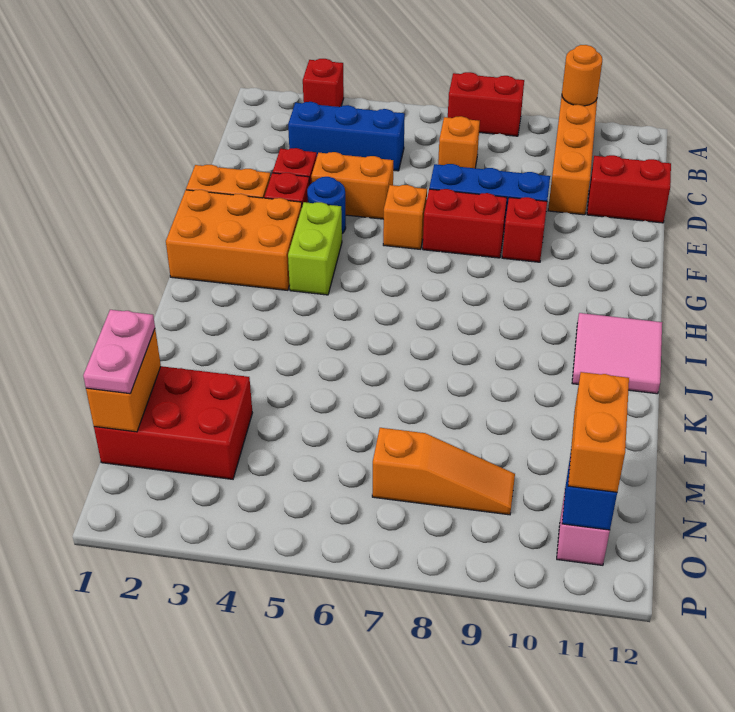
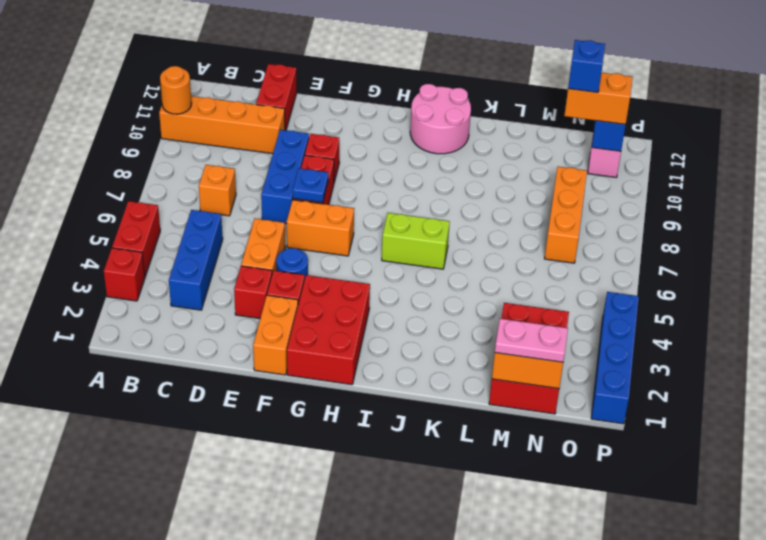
red brick A7:A8 level 1 -> red brick A4:A5 level 1
orange brick F6 level 1 -> orange brick F6:G6 level 1
none -> blue plate F7 level 2
orange brick G1:H3 level 1 -> red brick G1:H3 level 1
lime brick G4:H4 level 1 -> lime brick I6:J6 level 1
pink tile I11:J12 level 1 -> pink round brick I11:J12 level 1
orange slope N7:N9 level 1 top 7 -> orange brick N7:N9 level 1
none -> blue brick N11 level 4
none -> blue brick P1:P4 level 1

